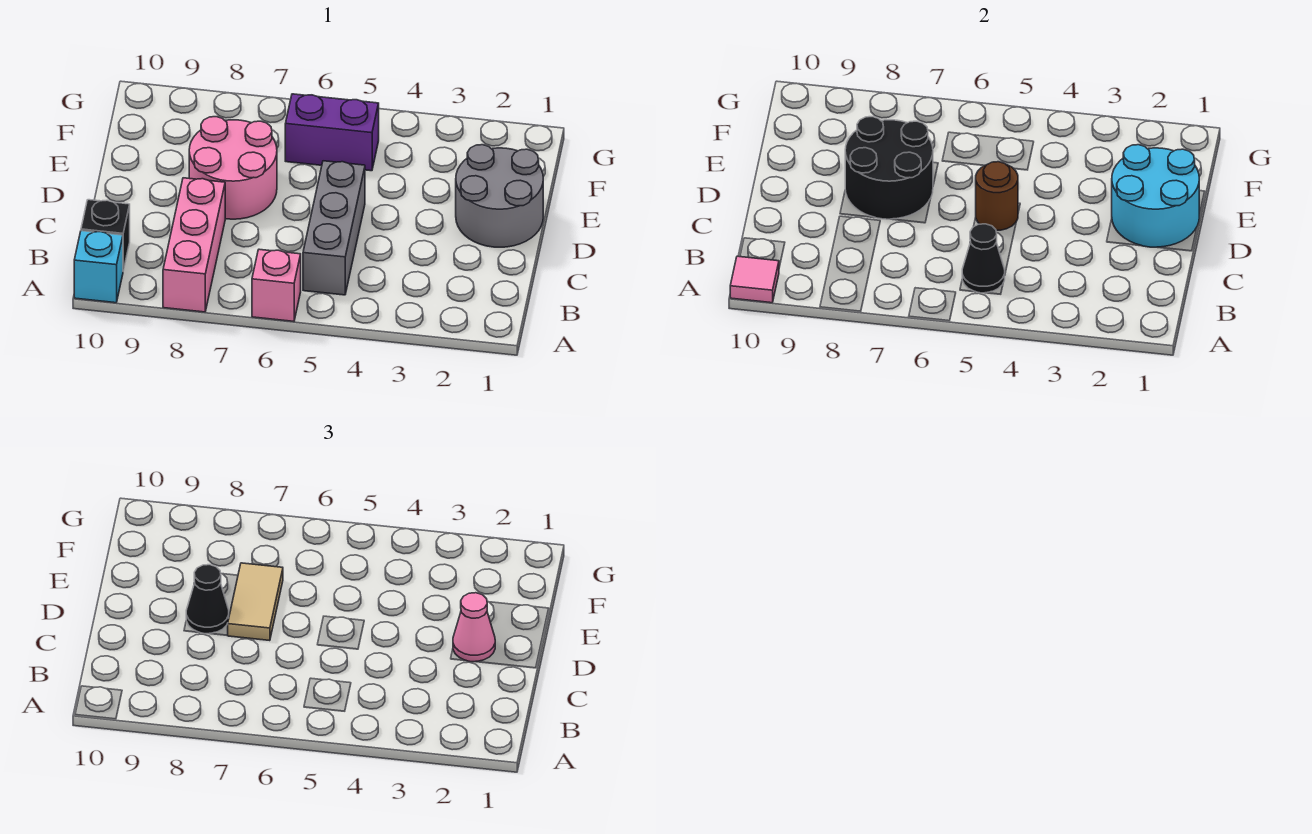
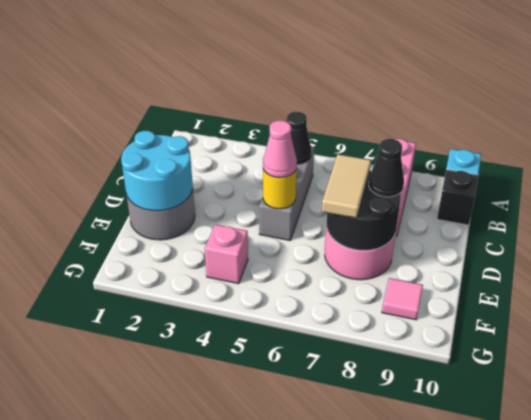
pink brick A6 level 1 -> pink brick F4 level 1
pink tile A10 level 2 -> pink tile F9 level 1
pink cone D2 level 3 -> pink cone D5 level 3
brown round brick D5 level 2 -> yellow round brick D5 level 2
purple brick F5:F6 level 1 -> none

